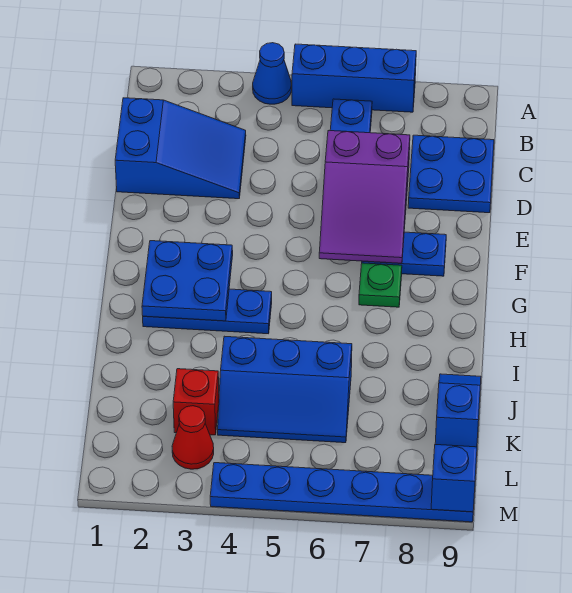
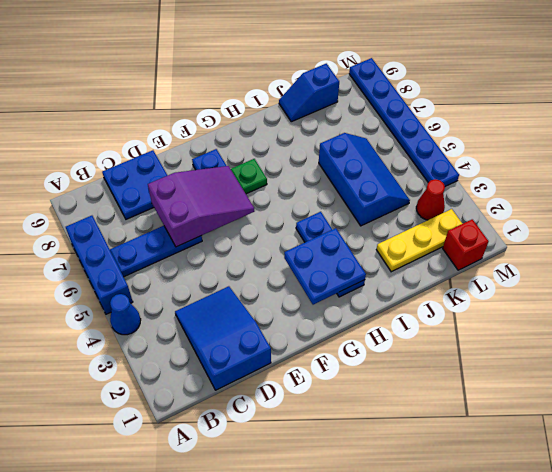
none -> yellow plate J2:L2 level 1
red brick K3 level 1 -> red brick L1 level 1
blue brick M9 level 2 -> none

